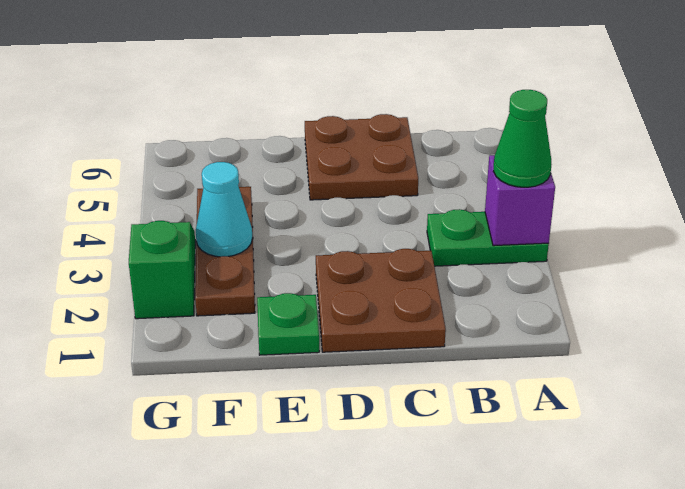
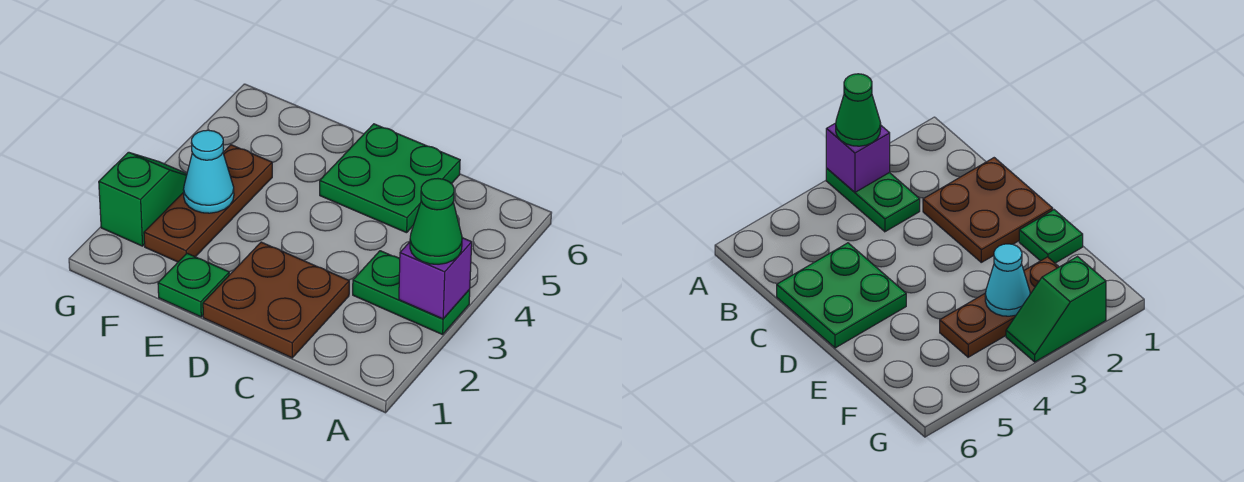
brown plate C5:D6 level 1 -> green plate C5:D6 level 1

